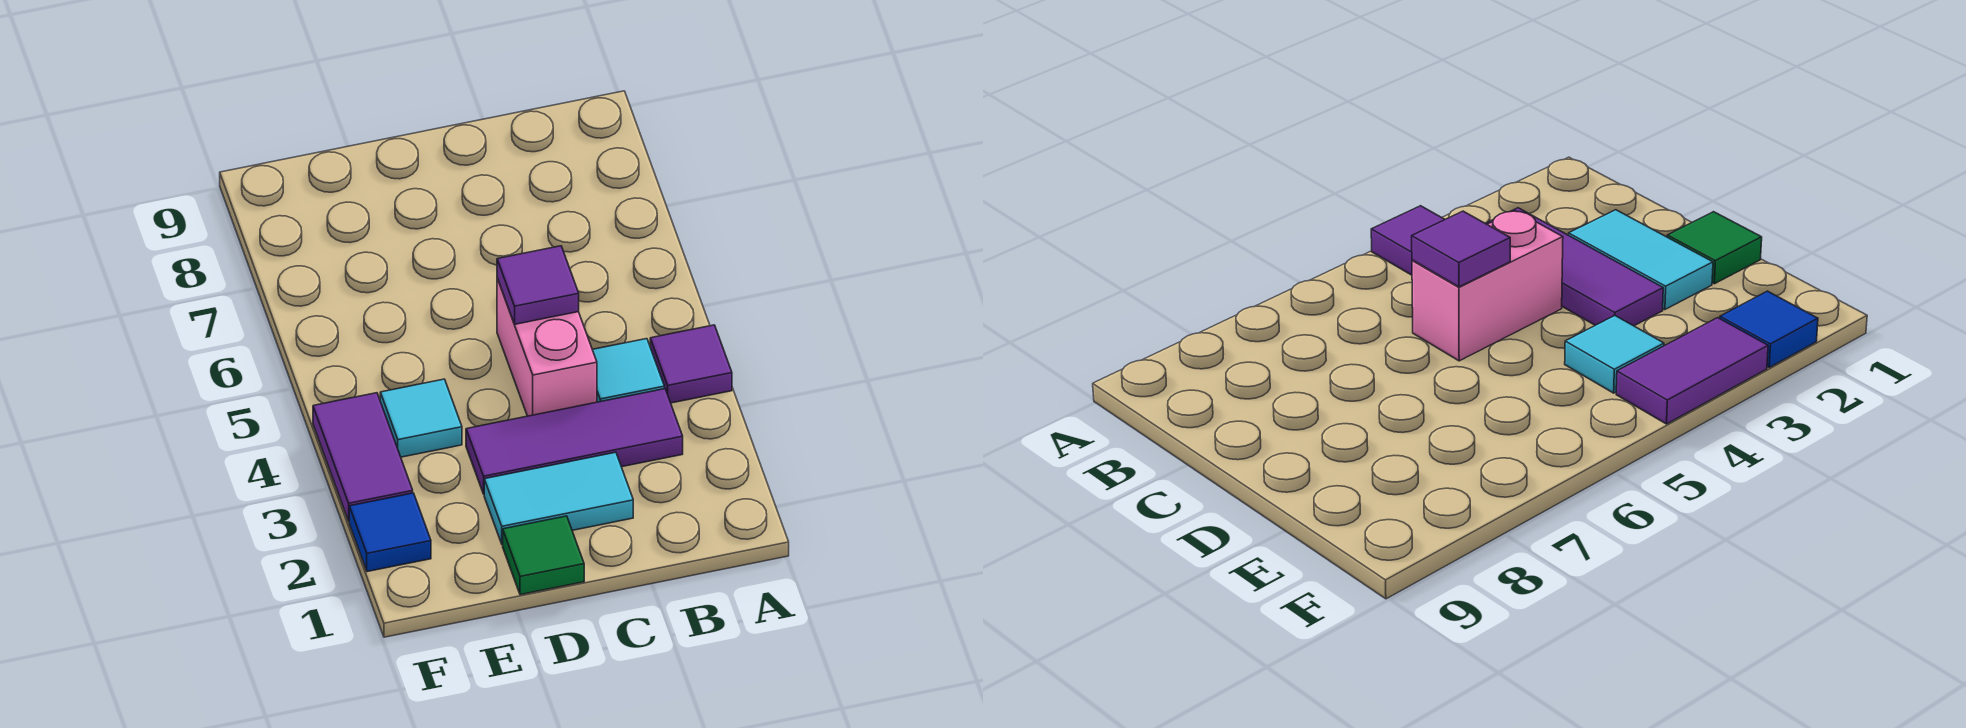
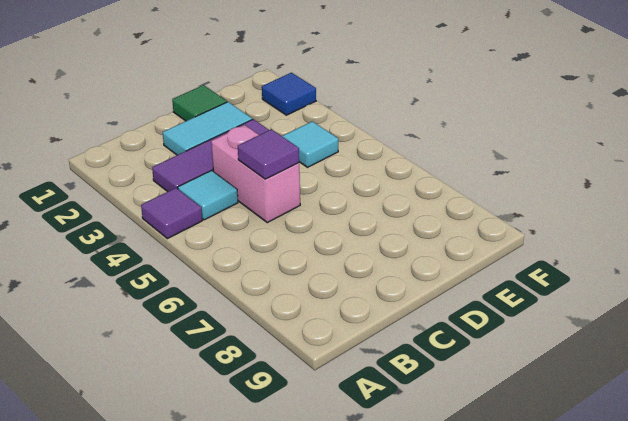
purple tile F3:F4 level 1 -> none

